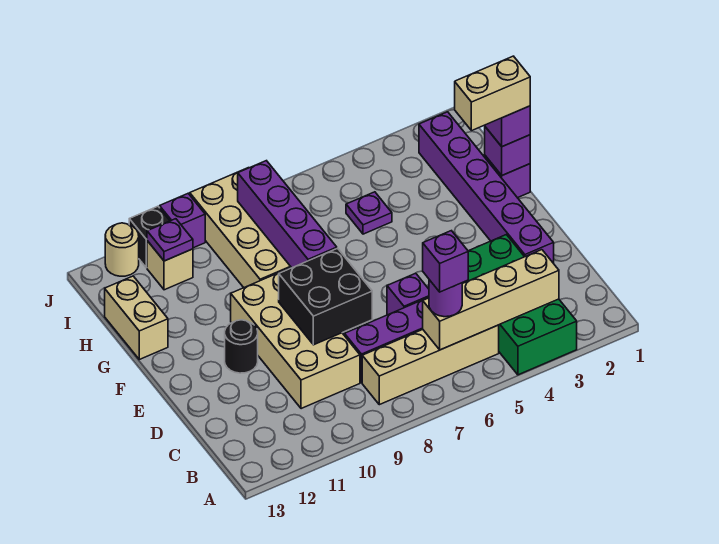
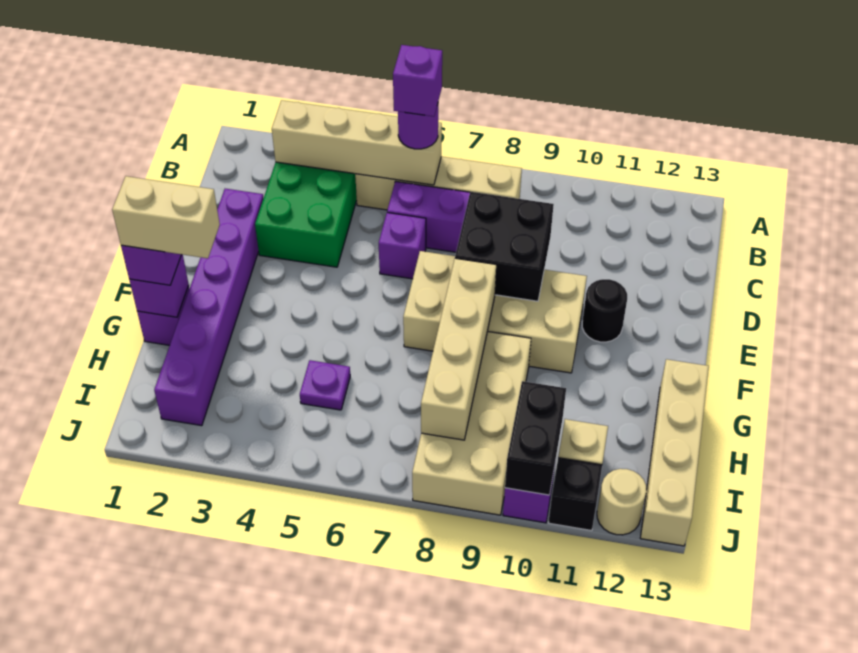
tan brick C9:F10 level 1 -> tan brick E7:F10 level 1
purple brick F8:I8 level 2 -> tan brick F8:I8 level 2
tan brick G13:H13 level 1 -> tan brick G13:J13 level 1
none -> black brick I10:J10 level 2
purple plate I11 level 2 -> none

